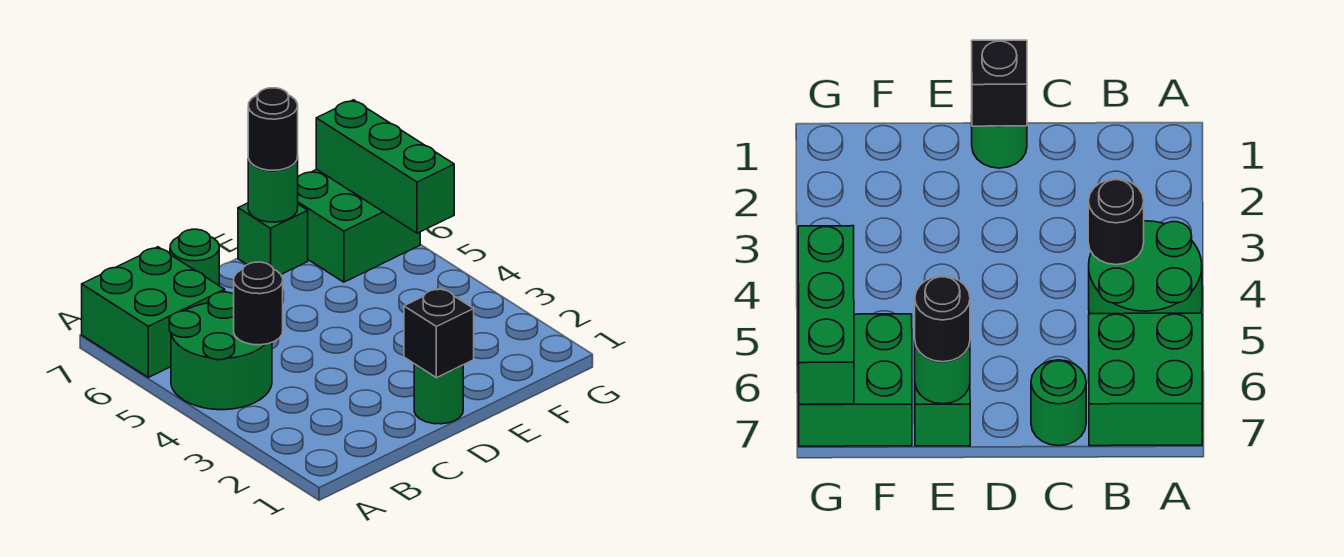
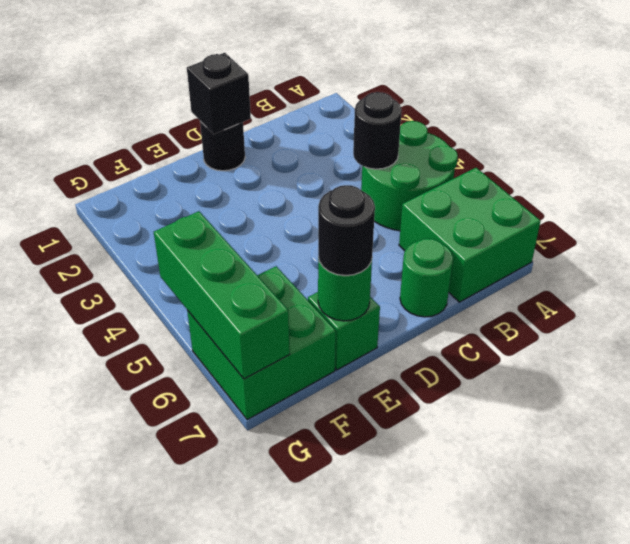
green round brick D1 level 1 -> black round brick D1 level 1

